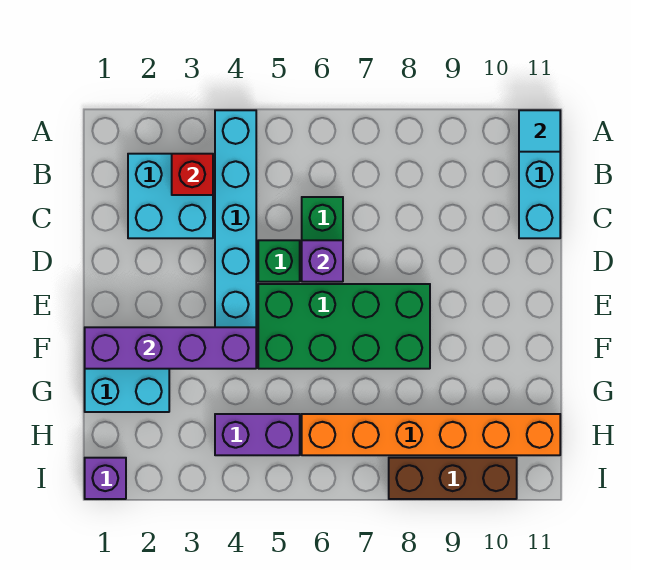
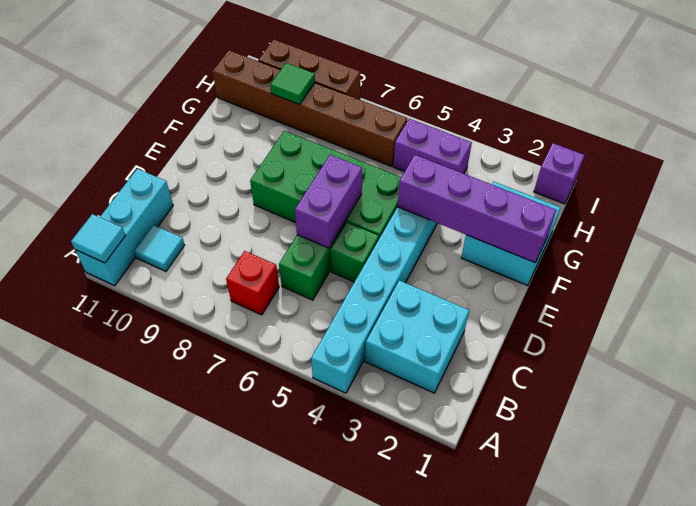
red brick B3 level 2 -> red brick B7 level 1
none -> cyan tile B10 level 1
purple brick D6 level 2 -> purple brick D6:E6 level 2
orange brick H6:H11 level 1 -> brown brick H6:H11 level 1
none -> green tile H9 level 2

